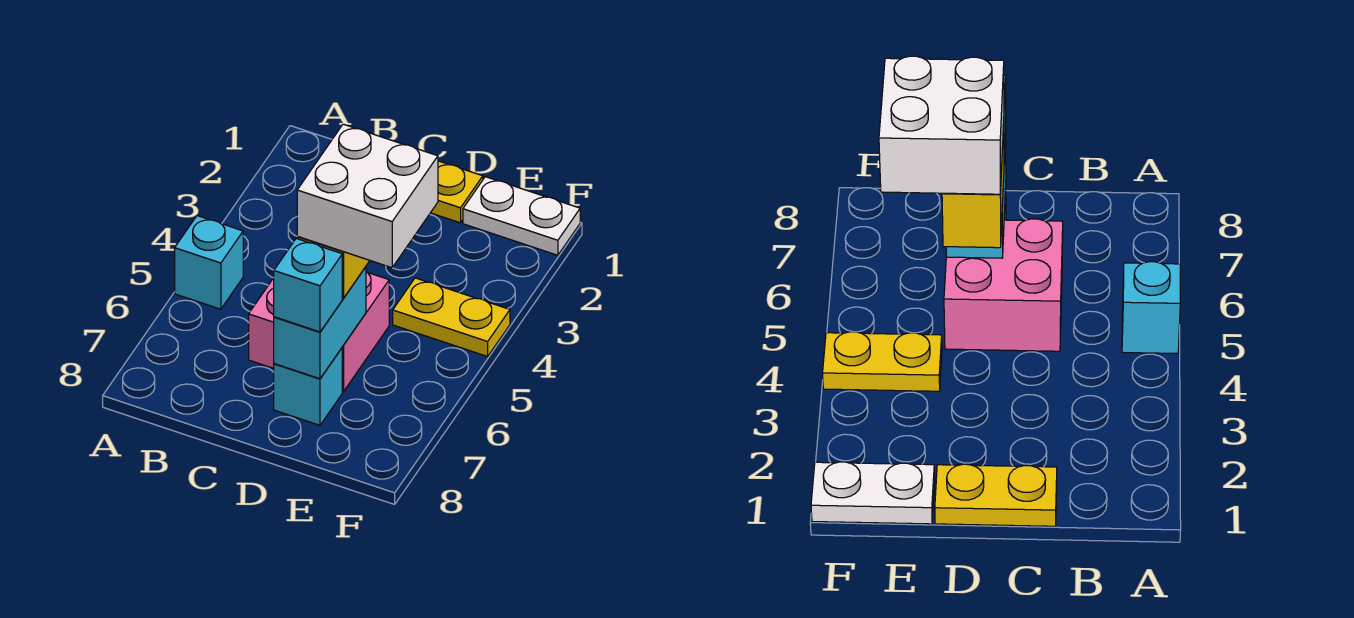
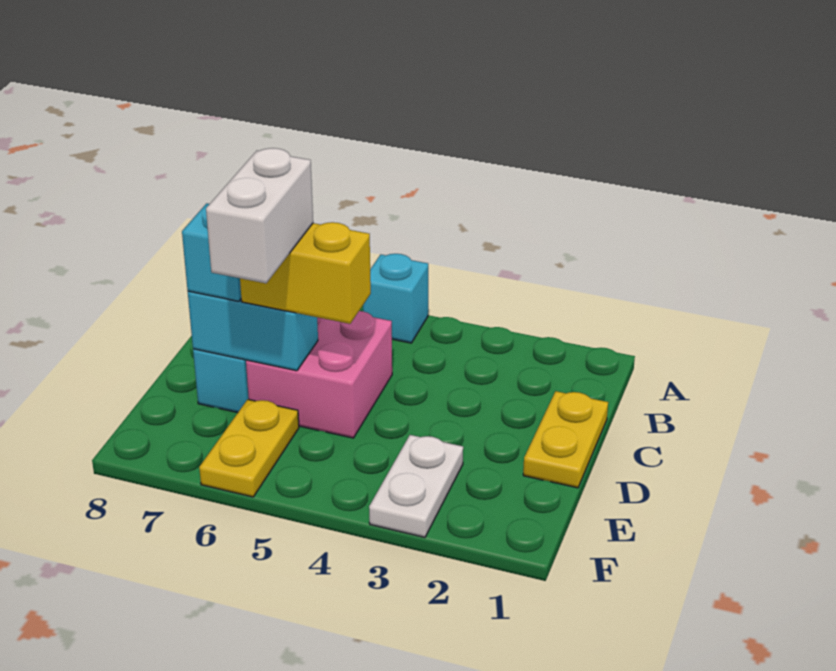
white brick D5:E6 level 4 -> white brick D6:E6 level 4
white plate E1:F1 level 1 -> white plate E3:F3 level 1
yellow plate E4:F4 level 1 -> yellow plate E6:F6 level 1

